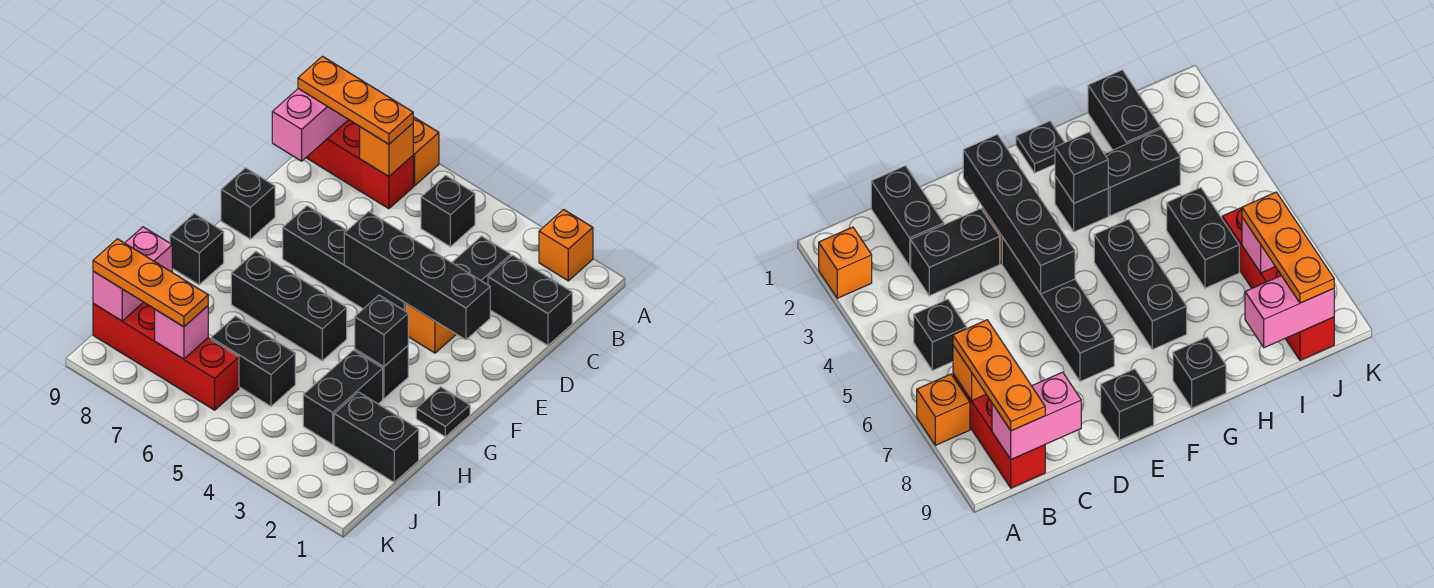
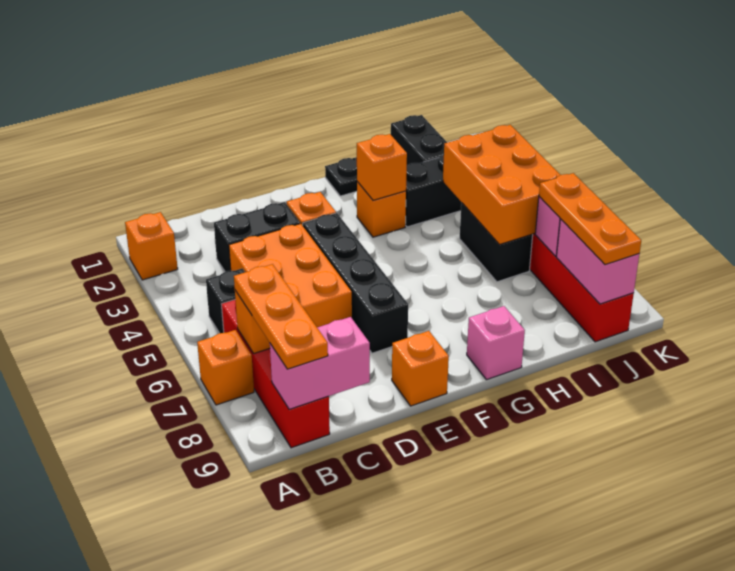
red brick B7:B9 level 1 -> red brick B6:B9 level 1
black brick C1:C2 level 1 -> none
none -> orange brick C4:D6 level 1
black brick E2:E5 level 2 -> none
black brick E9 level 1 -> orange brick E9 level 1
black brick G3 level 1 -> orange brick G3 level 1
black brick G3 level 2 -> orange brick G3 level 2
black brick G5:G7 level 1 -> none
black brick G9 level 1 -> pink brick G9 level 1
none -> orange brick I4:J6 level 2
pink brick I9:J9 level 2 -> pink brick J8:J9 level 2

